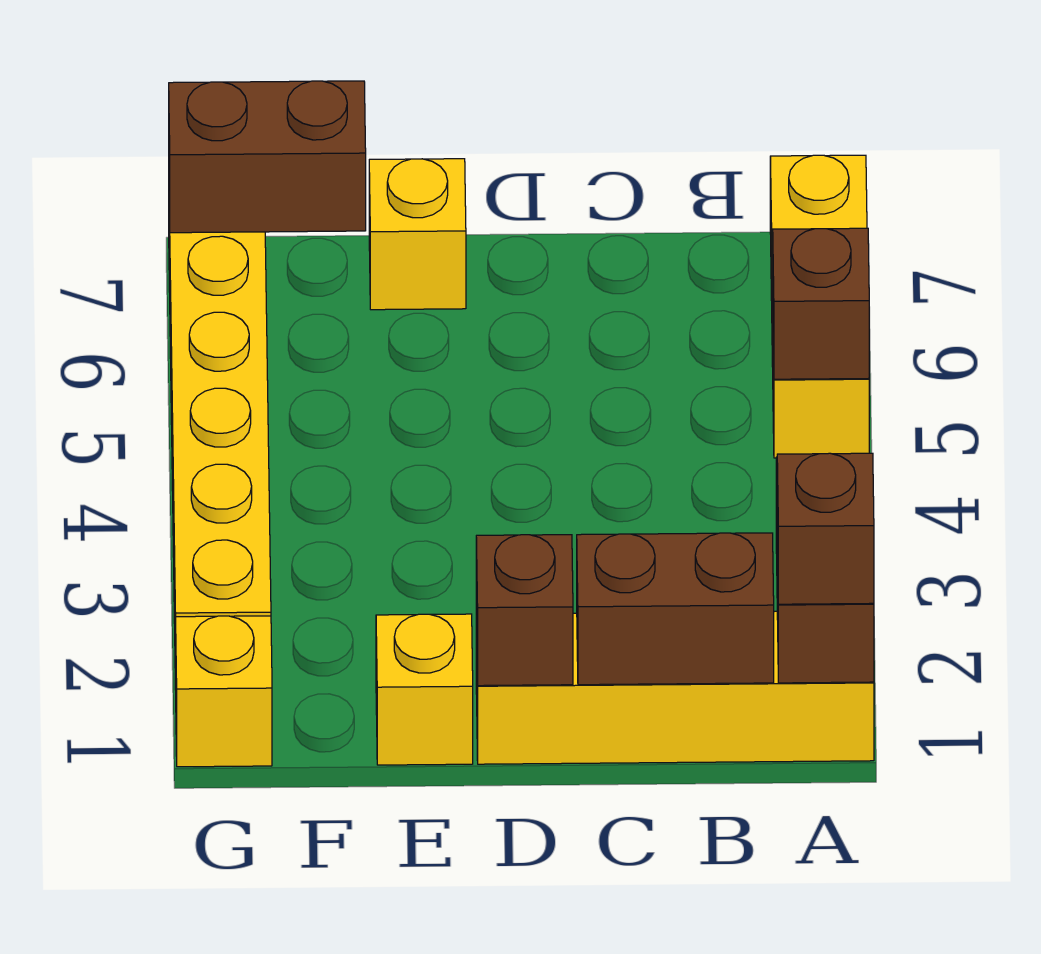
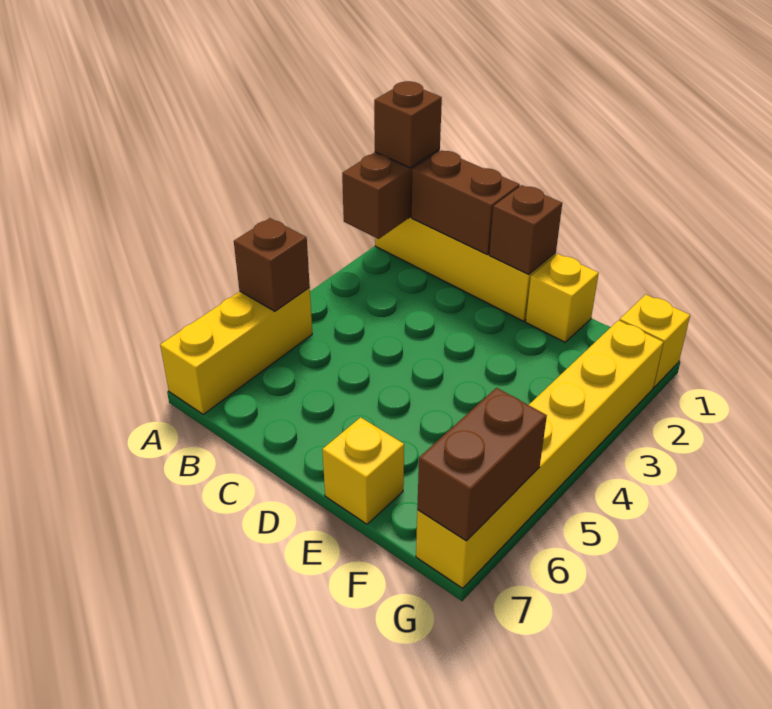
brown brick F7:G7 level 2 -> brown brick G6:G7 level 2

